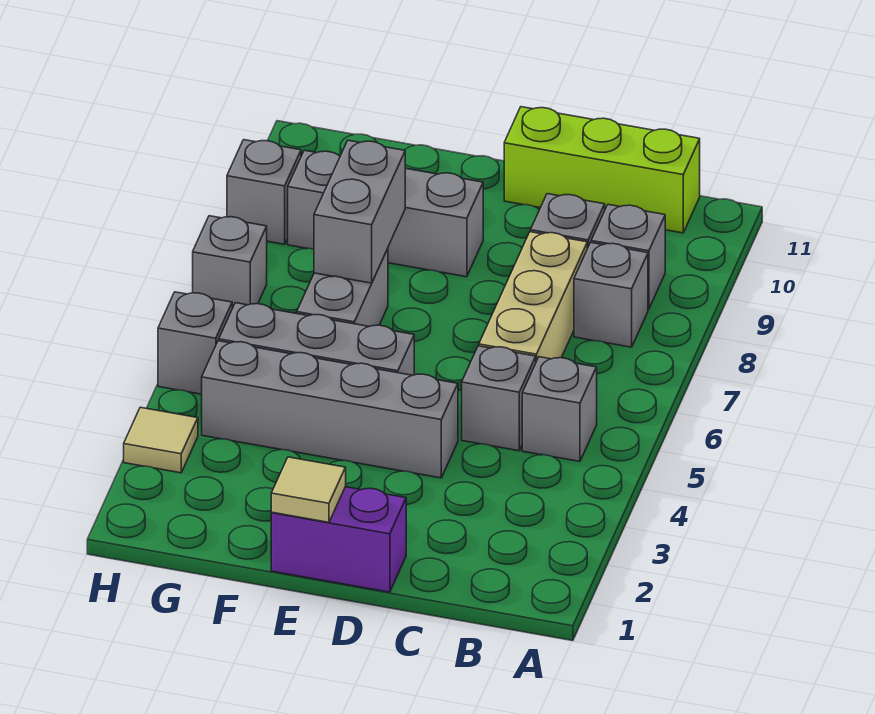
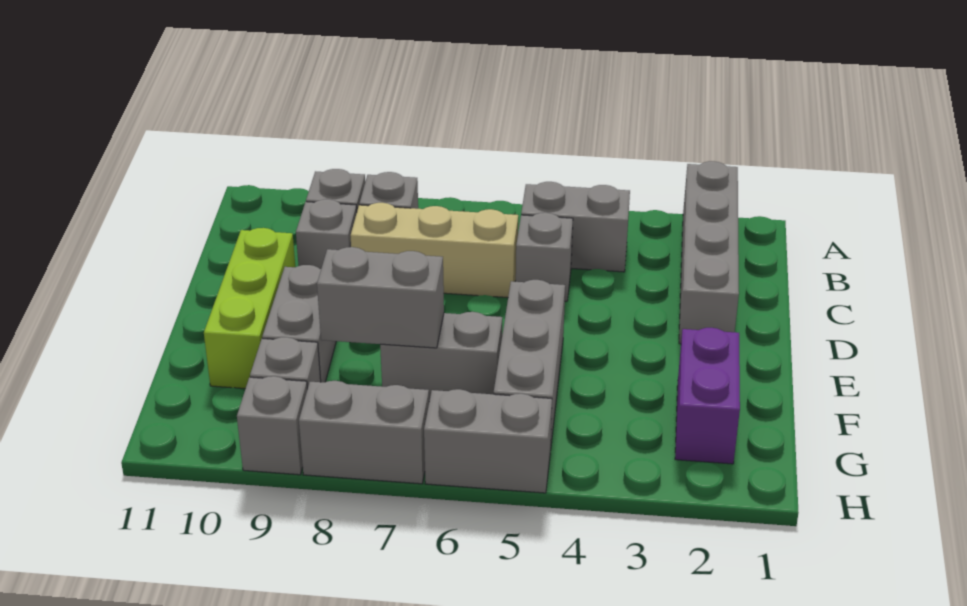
grey brick B5 level 1 -> grey brick B4:B5 level 1
lime brick B11:D11 level 1 -> lime brick D10:F10 level 1
purple brick D1:E1 level 1 -> purple brick F2:G2 level 1
grey brick D4:G4 level 1 -> grey brick A2:D2 level 1
tan tile E1 level 2 -> none
tan tile H3 level 1 -> none
grey brick H5 level 1 -> grey brick H5:H6 level 1
grey brick H7 level 1 -> grey brick H7:H8 level 1

